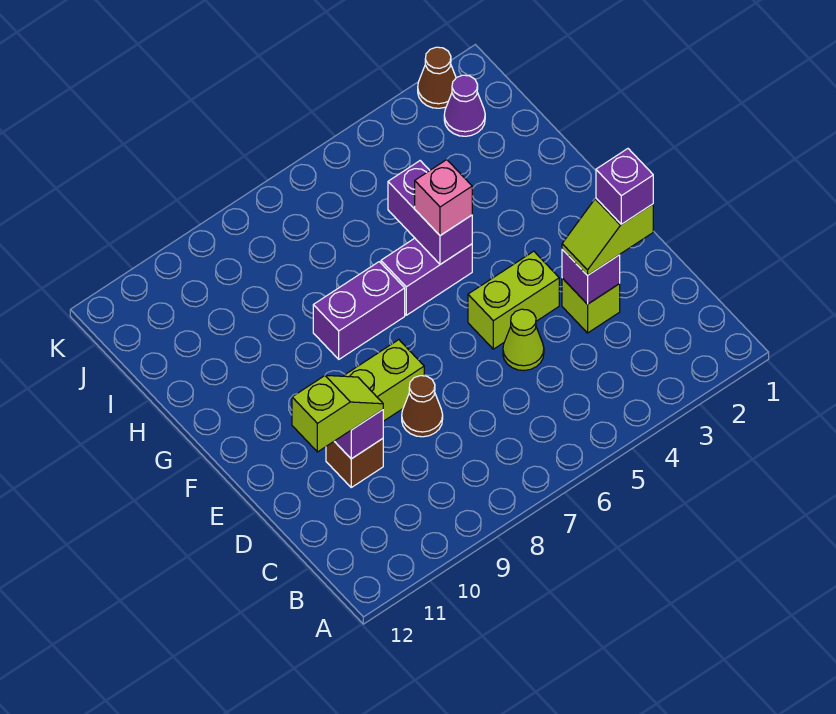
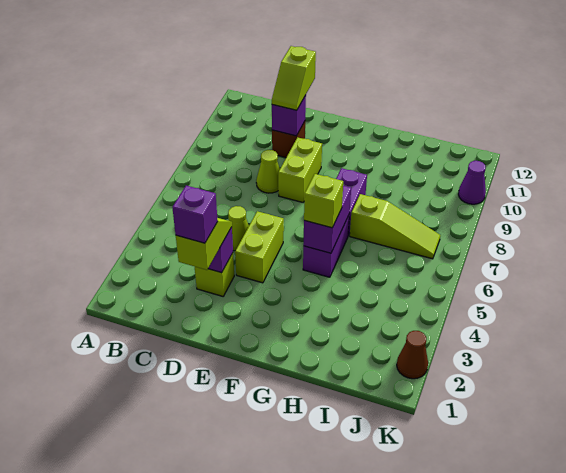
brown cone D8 level 1 -> lime cone D8 level 1
purple brick G5:H5 level 2 -> purple brick G5:G6 level 2
pink brick G5 level 3 -> lime brick G5 level 3
none -> lime slope H7:J7 level 1 top H
purple cone J2 level 1 -> purple cone K10 level 1

